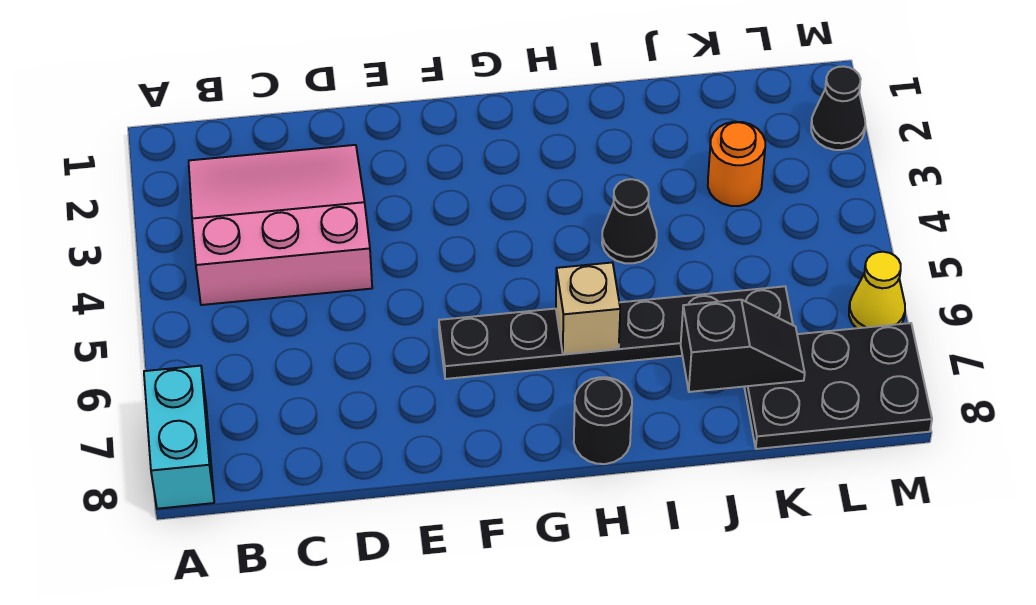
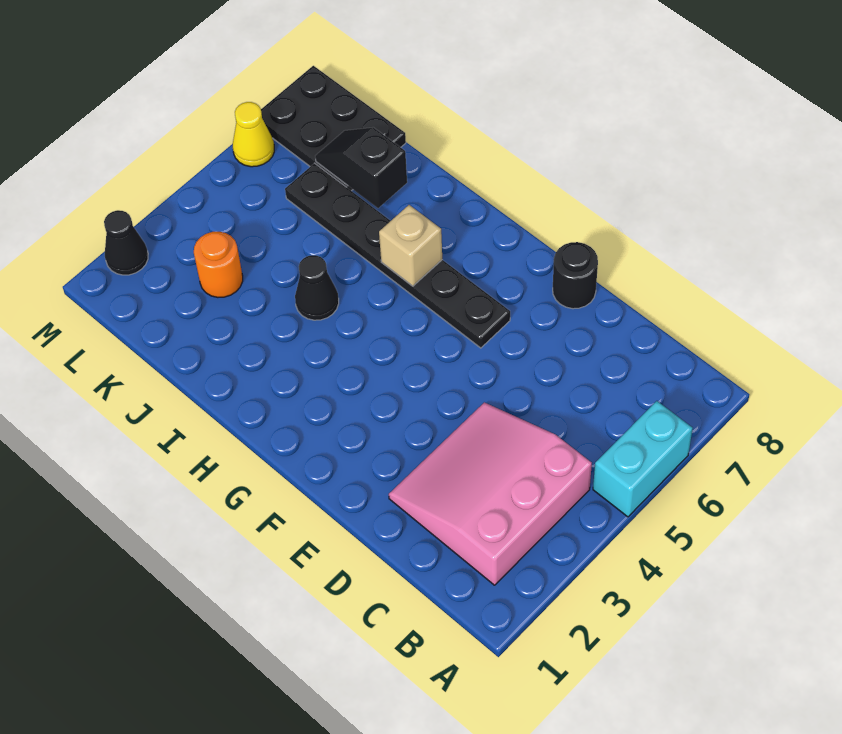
cyan brick A7:A8 level 1 -> cyan brick A5:A6 level 1
pink slope B2:D4 level 1 top 4 -> pink slope B2:D4 level 1 top B
black round brick H8 level 1 -> black round brick E8 level 1

